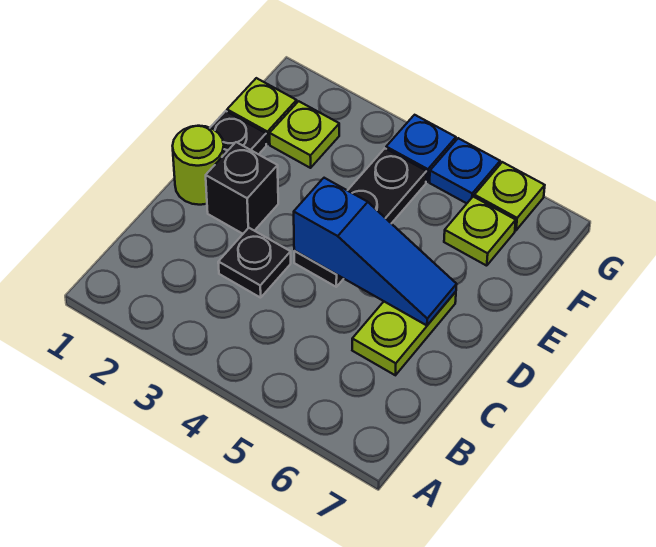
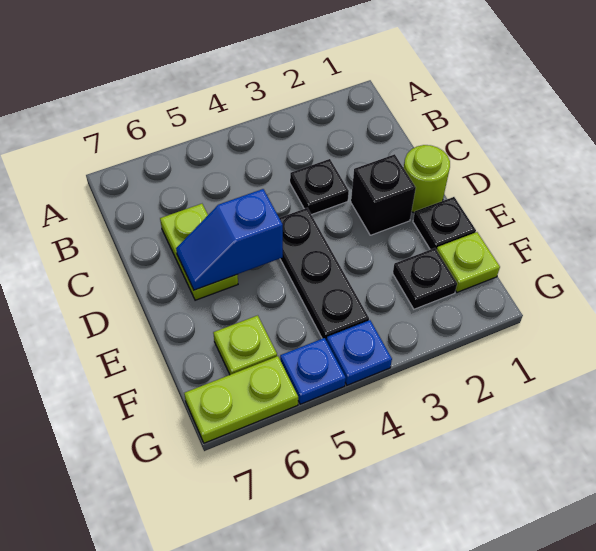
blue slope D4:D6 level 2 top 4 -> blue slope D5:D6 level 2 top 5
lime plate F2 level 1 -> black plate F2 level 1
lime plate G6 level 1 -> lime plate G6:G7 level 1

